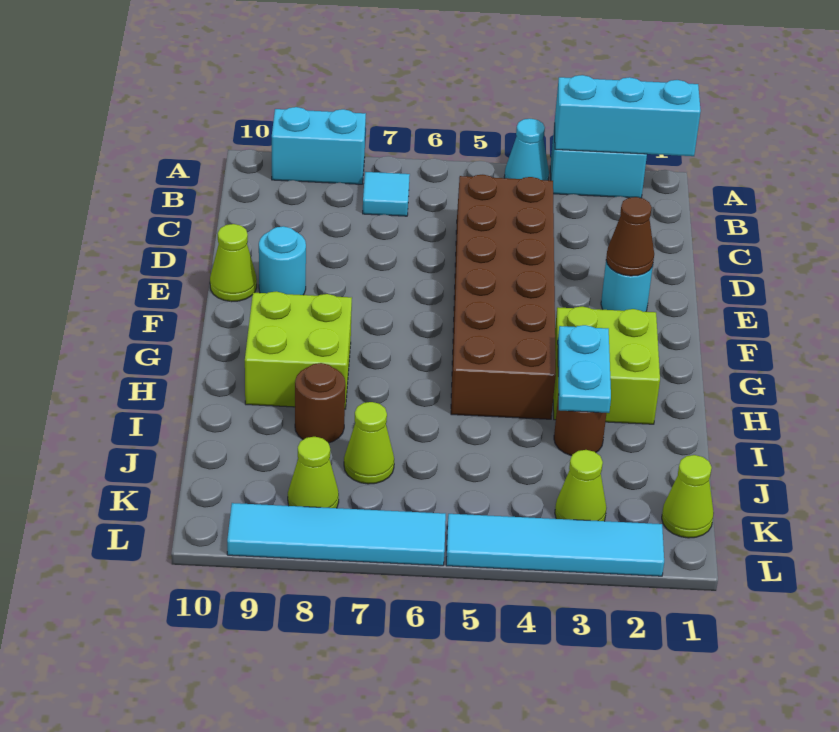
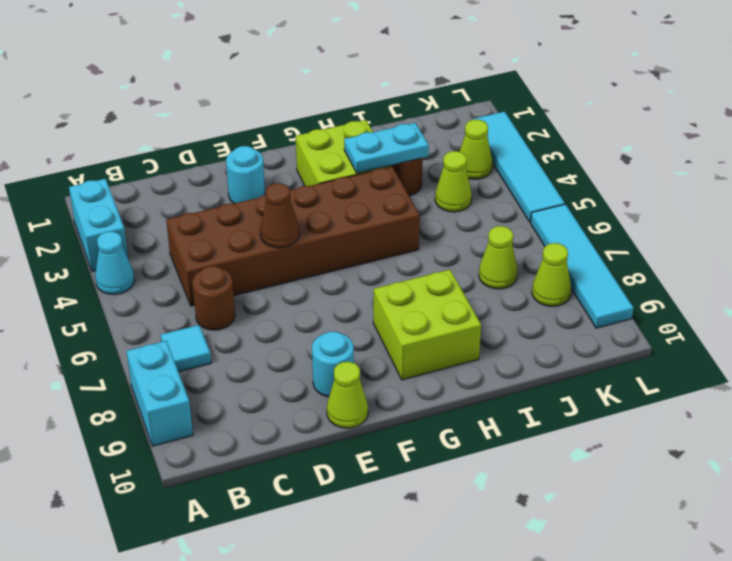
cyan brick A1:A3 level 2 -> none
brown cone E2 level 2 -> brown cone E5 level 2
brown round brick I8 level 1 -> brown round brick C6 level 1
lime cone K1 level 1 -> lime cone J4 level 1

